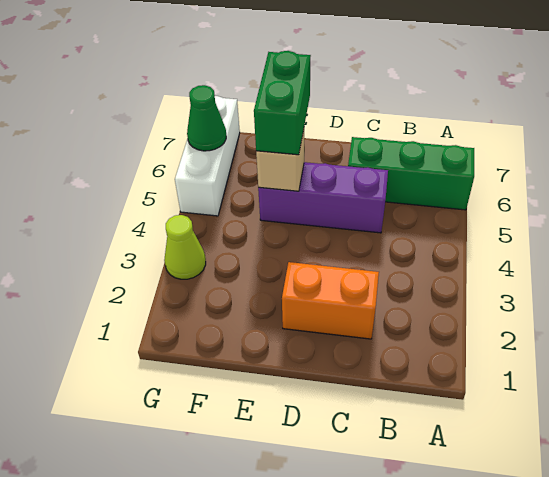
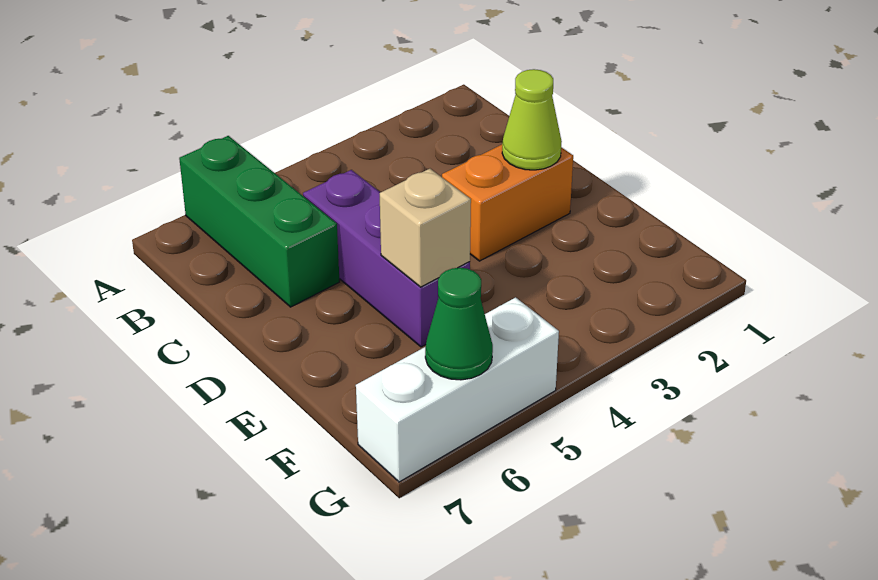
orange brick C2:D2 level 1 -> orange brick D2:D3 level 1
green brick E5:E6 level 3 -> none
lime cone G3 level 1 -> lime cone D2 level 2

